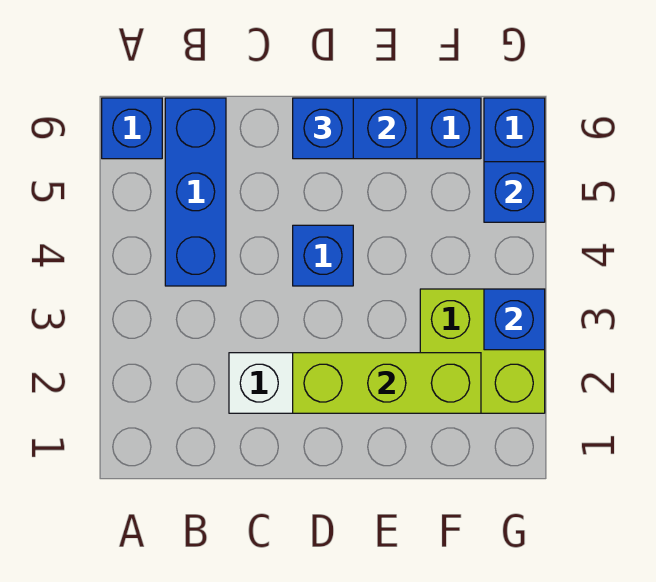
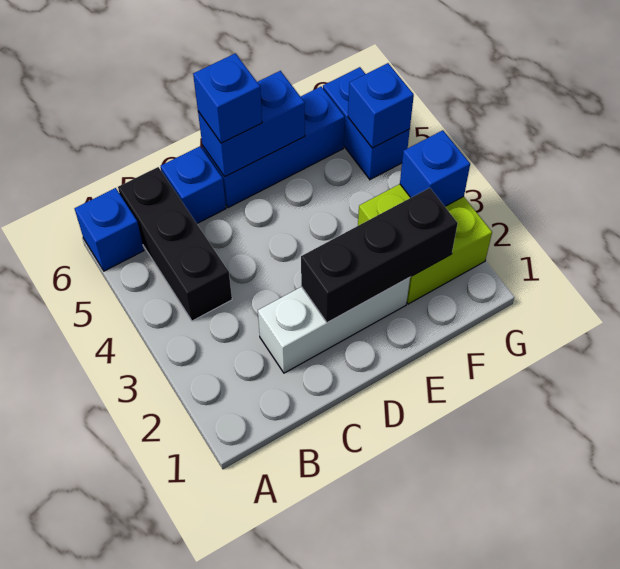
blue brick B4:B6 level 1 -> black brick B4:B6 level 1
lime brick D2:F2 level 2 -> black brick D2:F2 level 2
blue brick D4 level 1 -> blue brick C6 level 1

